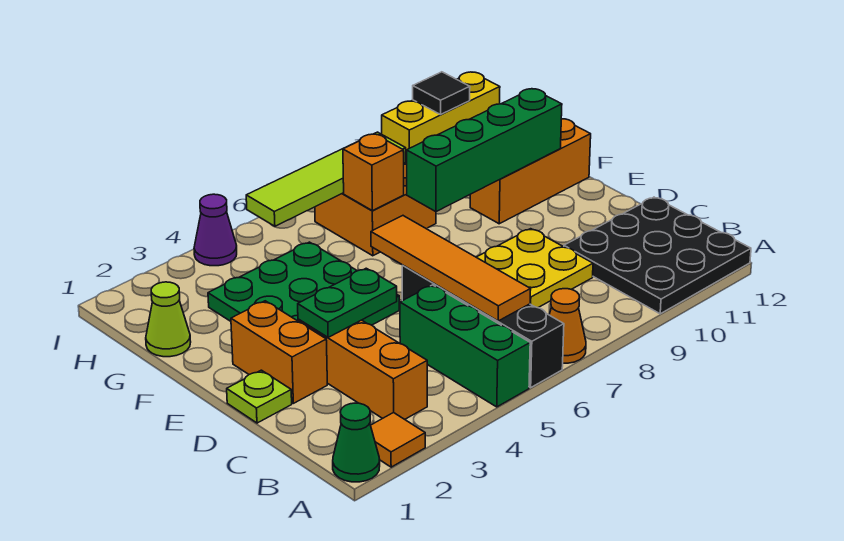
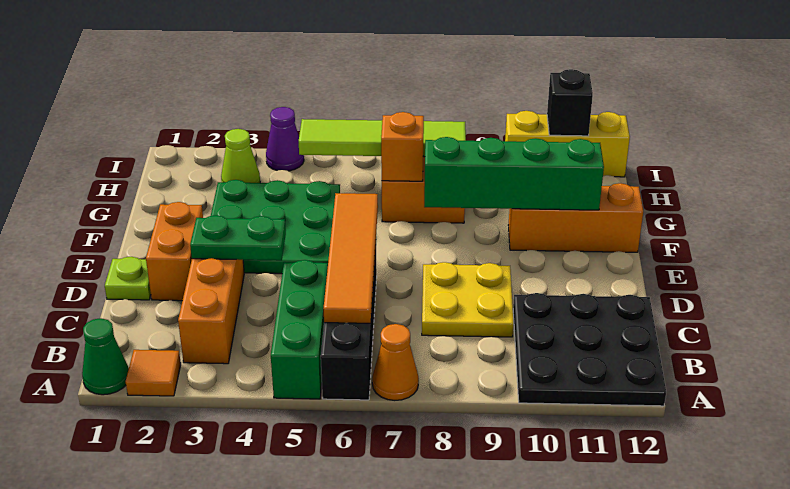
lime cone G1 level 1 -> lime cone H3 level 1
black tile I11 level 2 -> black brick I11 level 2

